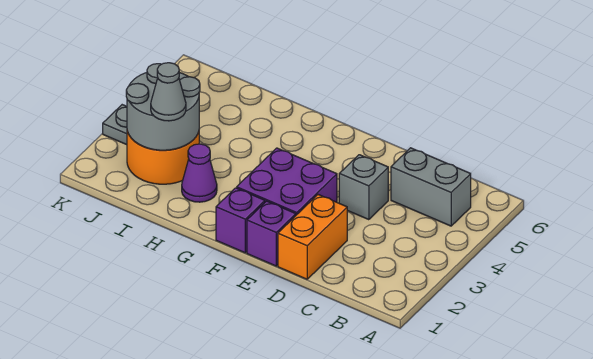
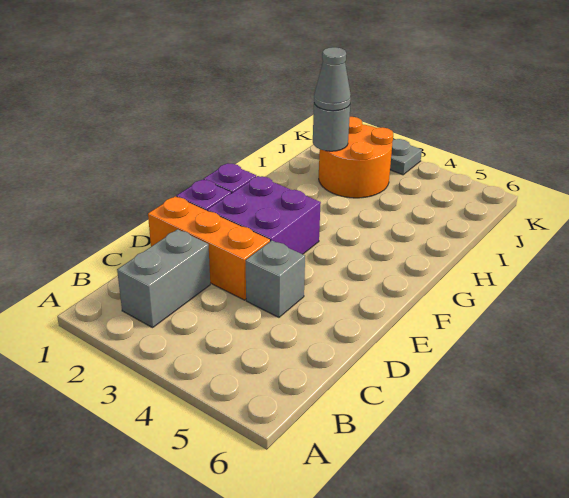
grey brick B5:C5 level 1 -> grey brick B2:C2 level 1
orange brick D1:D2 level 1 -> orange brick D1:D3 level 1
purple cone H2 level 1 -> none
grey round brick I2:J3 level 2 -> grey round brick I2 level 2

